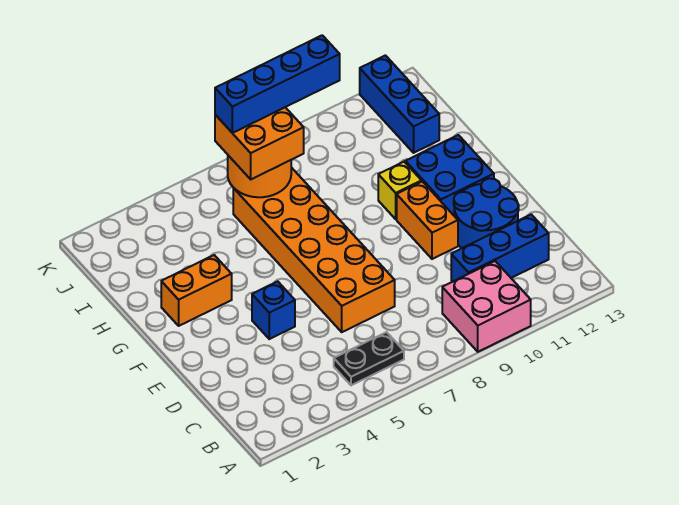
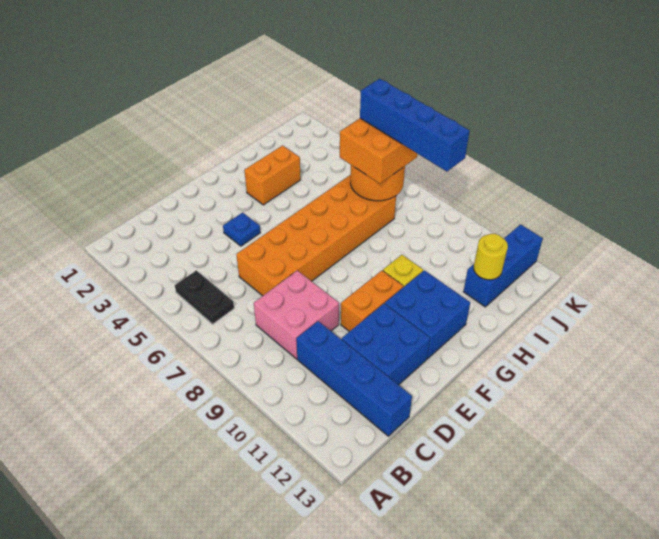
pink brick A9:B10 level 1 -> pink brick C8:D9 level 1
blue brick C10:C12 level 1 -> blue brick C10:C13 level 1
blue round brick D11:E12 level 1 -> blue brick D11:E12 level 1
blue brick E4 level 1 -> blue plate E4 level 1
orange brick G2:G3 level 1 -> orange brick G3:H3 level 1
none -> yellow round brick I12 level 2

